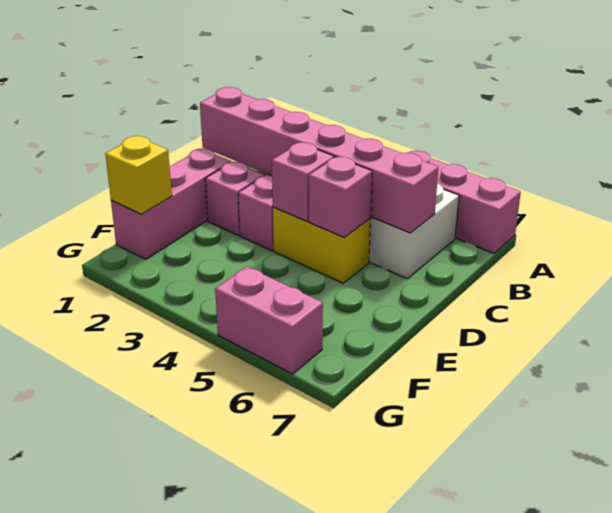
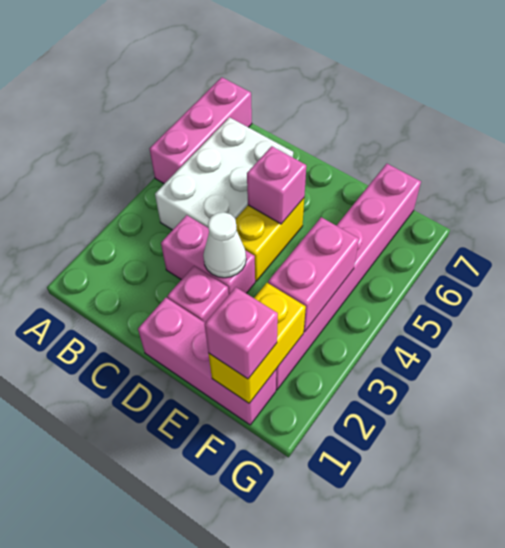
pink brick C1:C6 level 2 -> pink brick F2:F7 level 1
none -> white cone D3 level 2
pink brick D4 level 2 -> pink brick F1 level 3
yellow brick F1 level 2 -> yellow brick F1:F2 level 2
pink brick G5:G6 level 1 -> pink brick F3:F4 level 2

